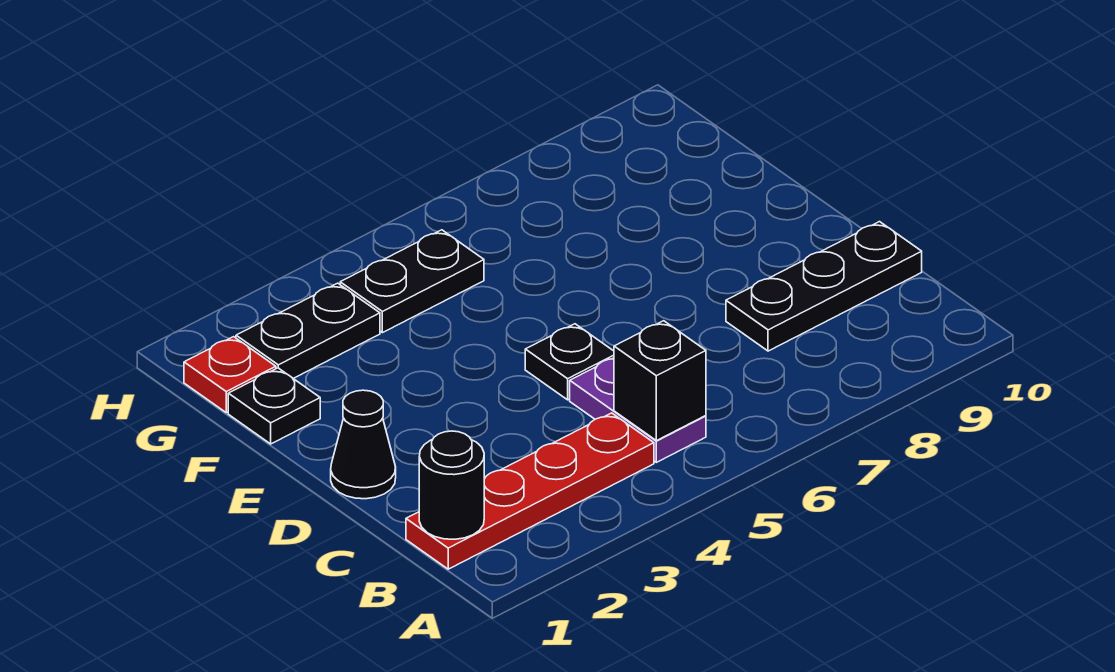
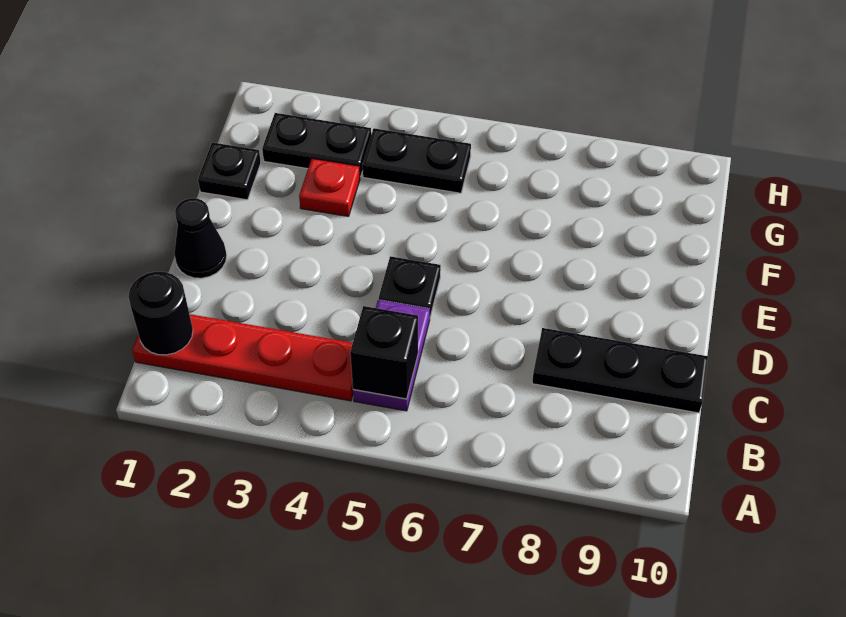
red plate G1 level 1 -> red plate F3 level 1

